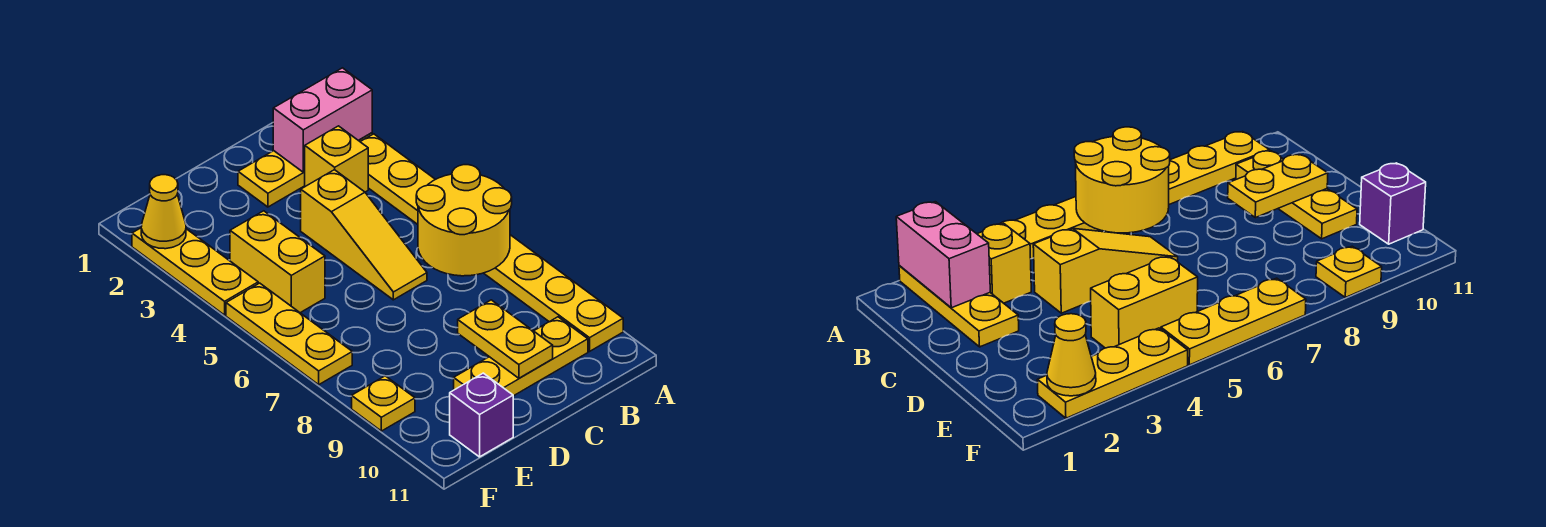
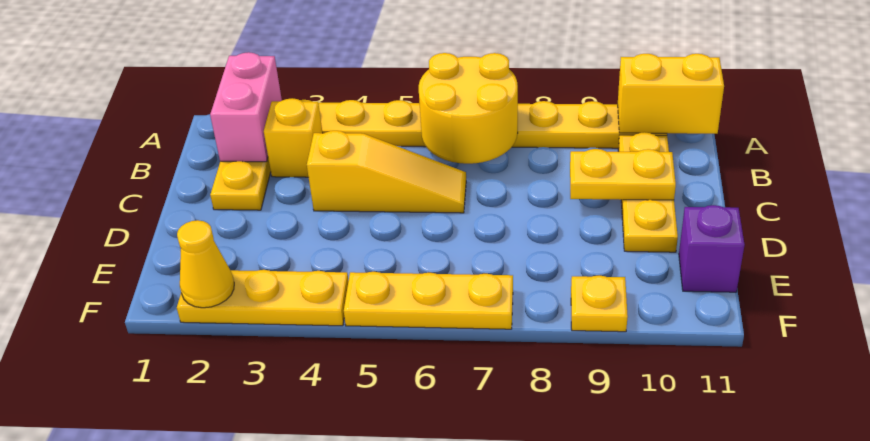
yellow brick E4:E5 level 1 -> yellow brick A10:A11 level 2

